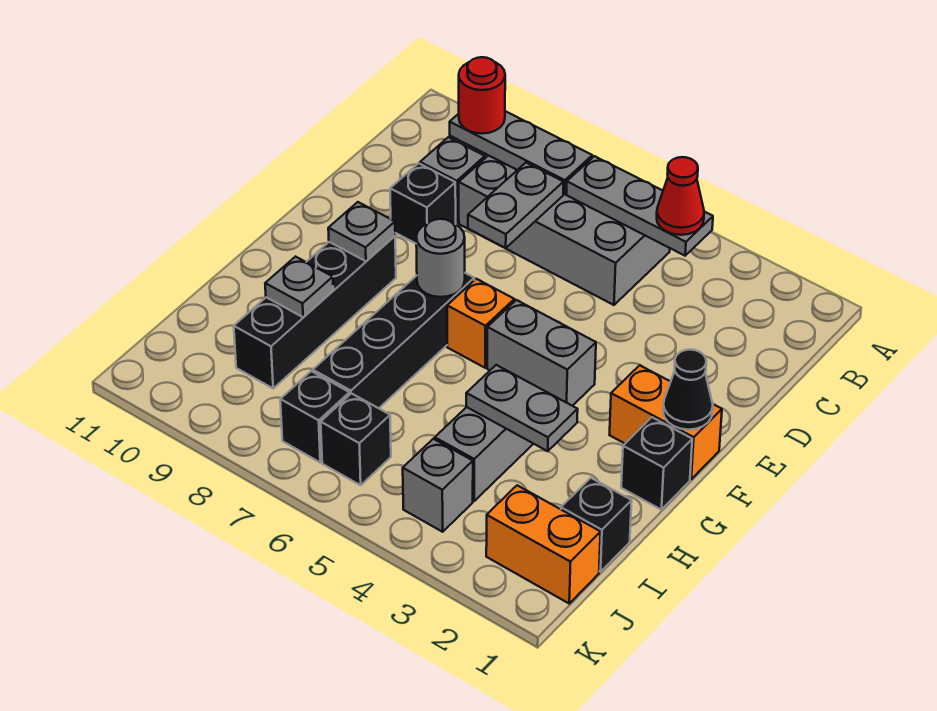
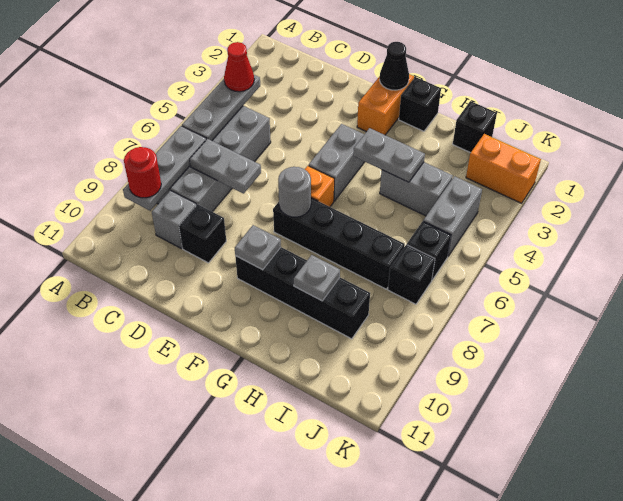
grey plate H3:H4 level 2 -> grey plate G4:H4 level 2
orange brick J1:J2 level 1 -> orange brick J2:K2 level 1
grey brick J4 level 1 -> grey brick J4:J5 level 1

